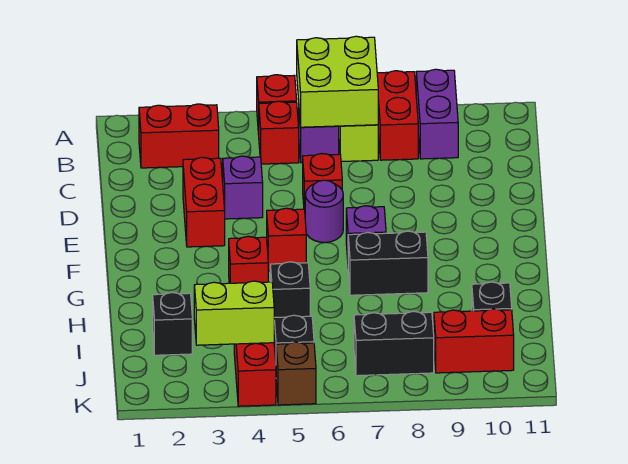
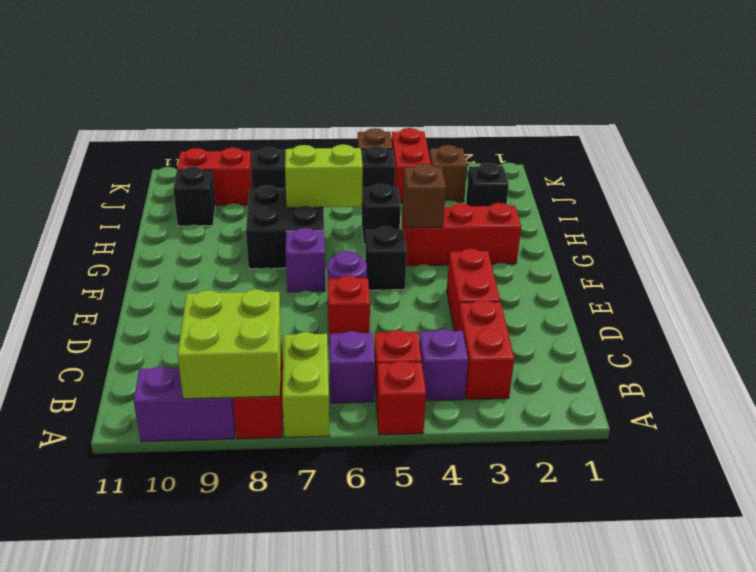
lime brick A6:B7 level 2 -> lime brick A8:B9 level 2
purple brick A9:B9 level 1 -> purple brick A9:A10 level 1
red brick B2:B3 level 1 -> red brick B3:C3 level 1
purple brick D4 level 1 -> purple brick B4 level 1
red brick F5 level 1 -> black brick F5 level 1
red brick G4 level 1 -> red brick G2:G4 level 1
none -> brown brick G4 level 2
black brick G7:G8 level 1 -> black brick G7:H8 level 1
none -> brown brick J3 level 1
lime brick J3:J4 level 2 -> lime brick H6:H7 level 2

